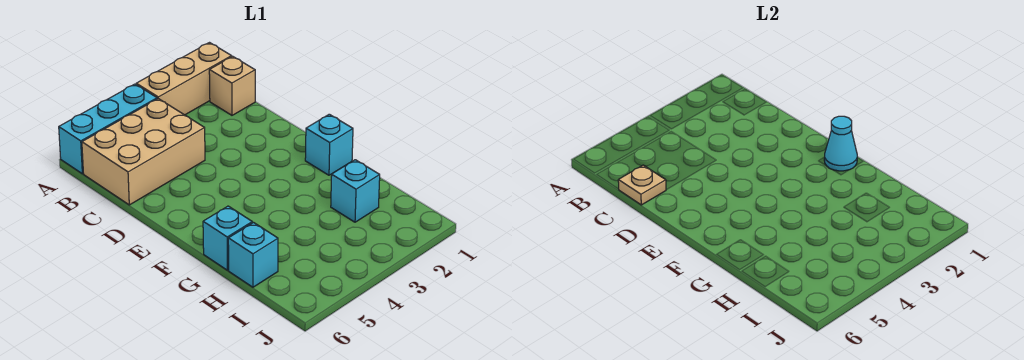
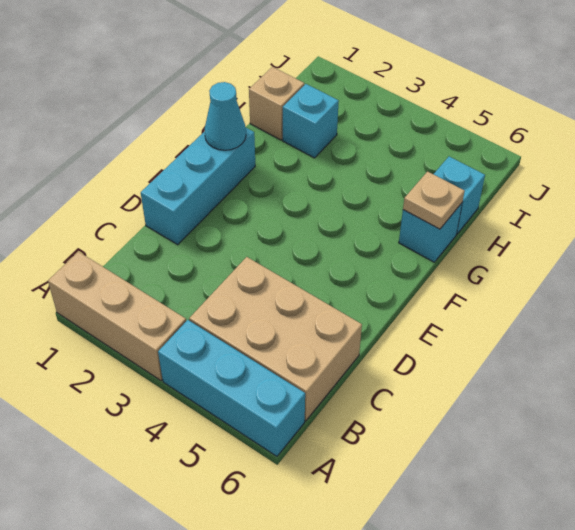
tan brick B1 level 1 -> tan brick H1 level 1
tan plate C6 level 2 -> tan plate G6 level 2
cyan brick F1 level 1 -> cyan brick D1:F1 level 1

